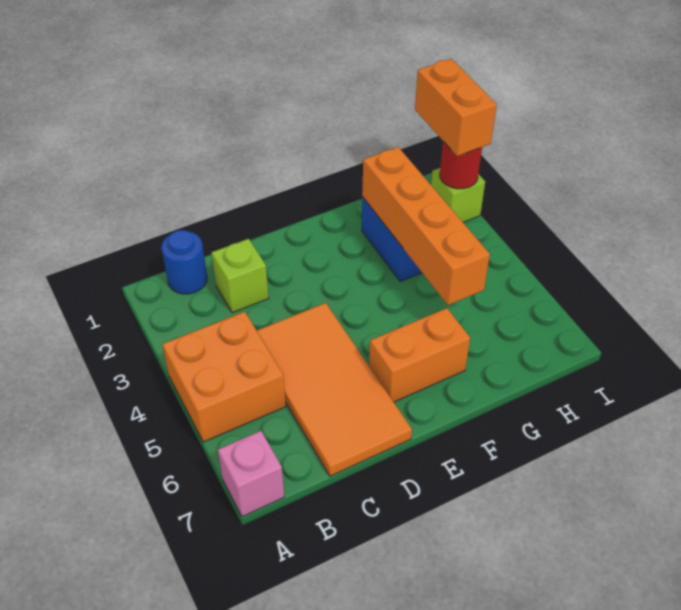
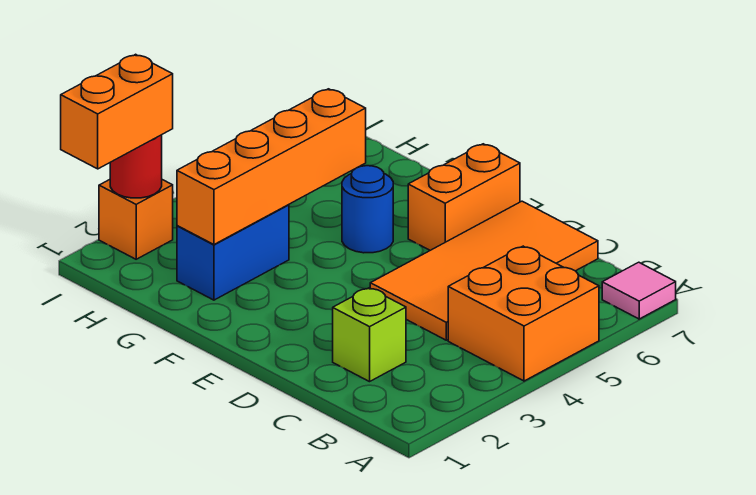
pink brick A7 level 1 -> pink tile A7 level 1
blue round brick B1 level 1 -> blue round brick F5 level 1
orange brick E6:F6 level 1 -> orange brick E6:E7 level 1
lime brick I2 level 1 -> orange brick I2 level 1

